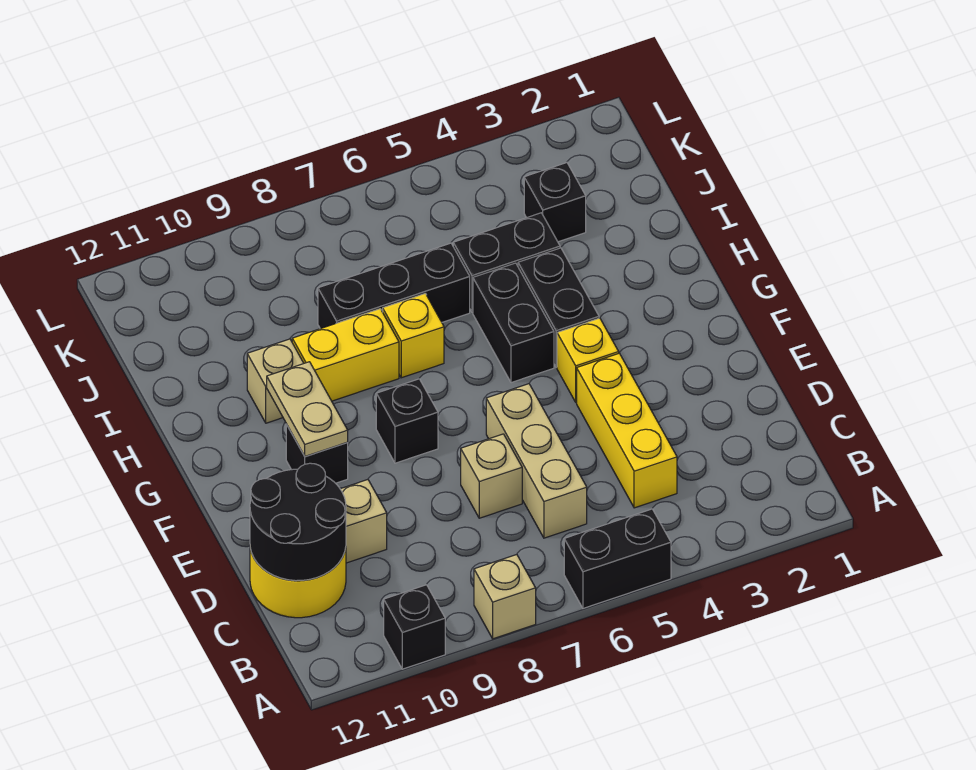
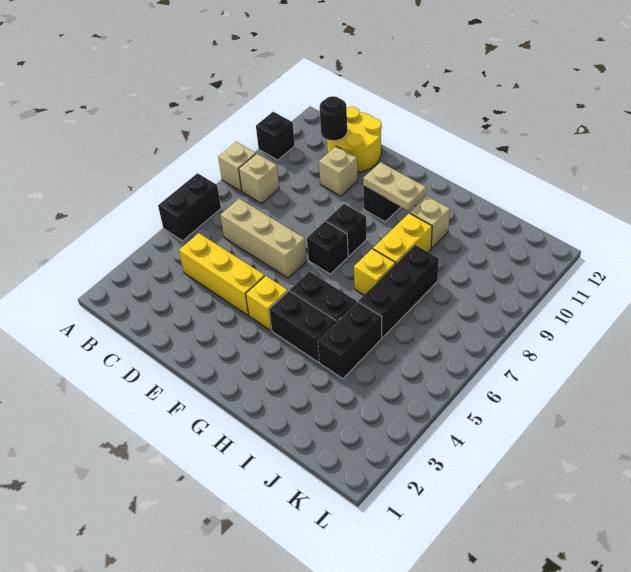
black round brick C11:D12 level 2 -> black round brick C11 level 2
tan brick D7 level 1 -> tan brick B8 level 1
black brick J3 level 1 -> black brick F7 level 1

